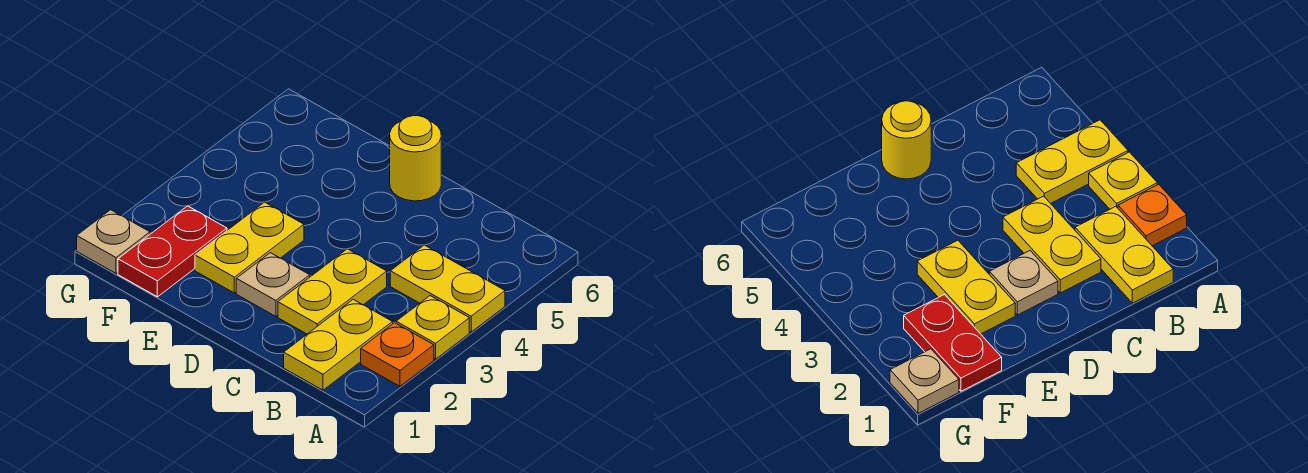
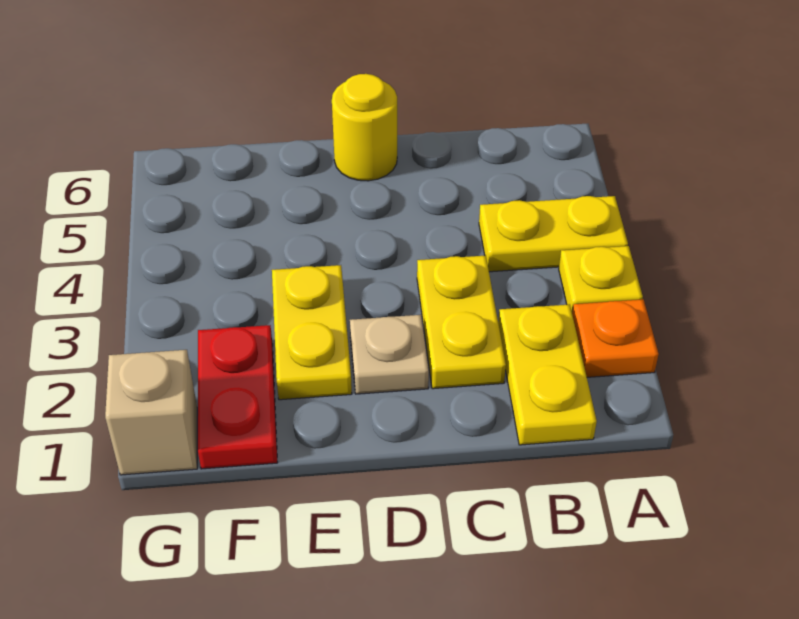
tan plate G1 level 1 -> tan brick G1 level 1

